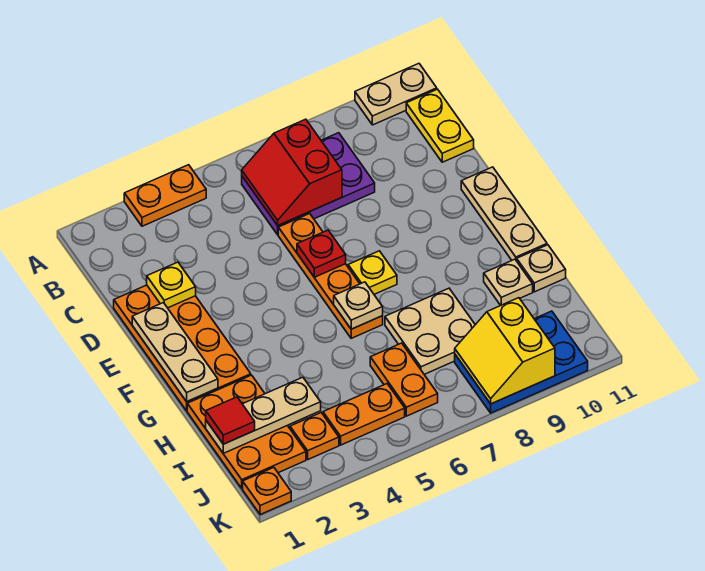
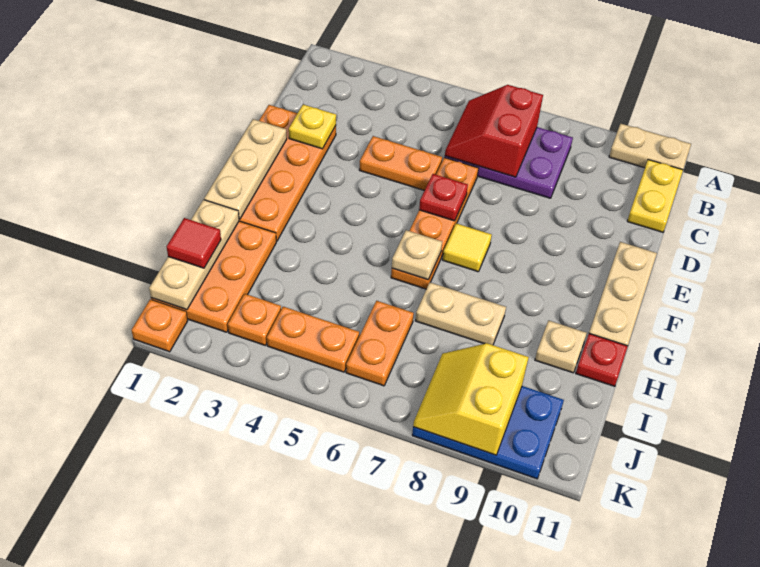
orange plate A3:A4 level 1 -> orange plate D4:D5 level 1
yellow plate F7 level 1 -> yellow tile F7 level 1
tan plate H7:I8 level 1 -> tan plate H7:H8 level 1
tan plate H11 level 1 -> red plate H11 level 1
tan plate I1:I3 level 2 -> tan plate H1:J1 level 2

